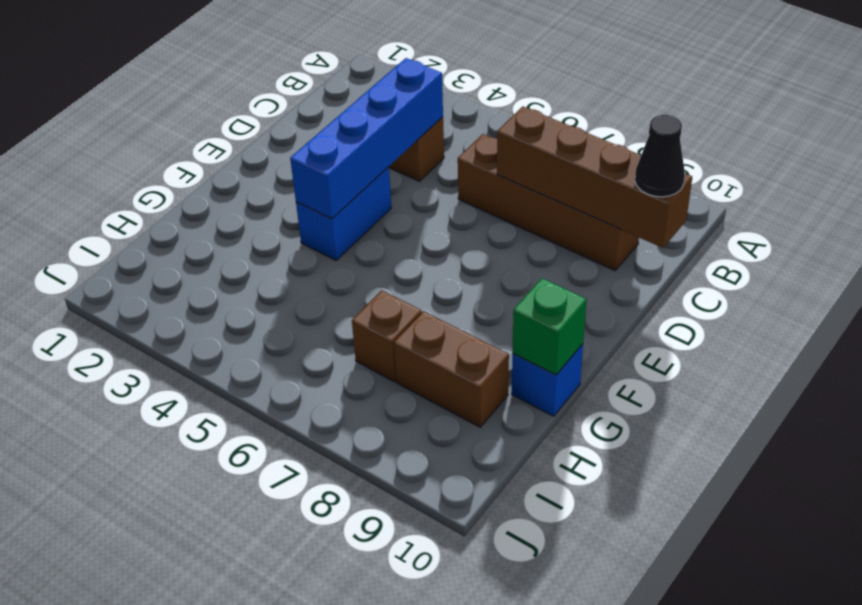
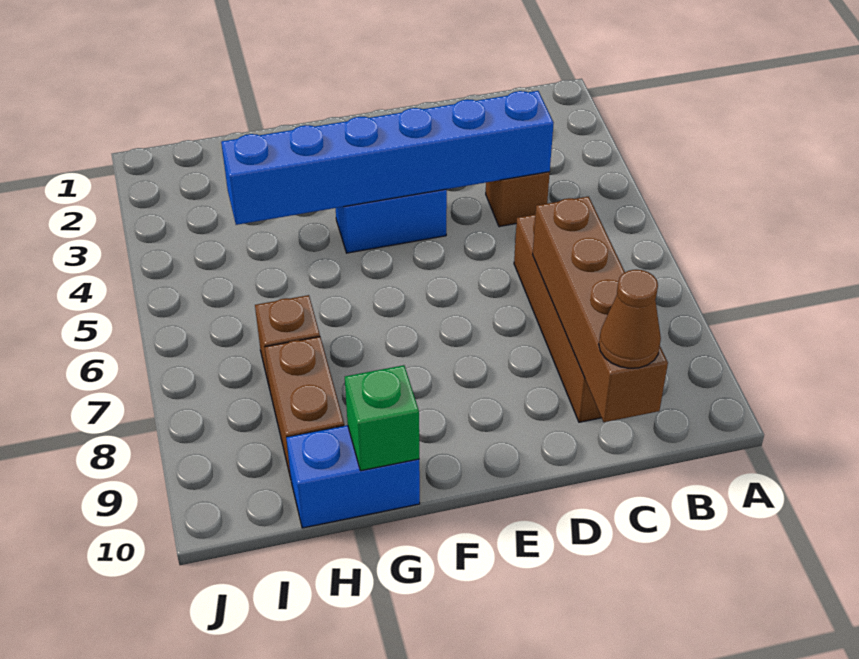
blue brick C4:F4 level 2 -> blue brick C4:H4 level 2
black cone C10 level 3 -> brown cone C10 level 3
blue brick G10 level 1 -> blue brick G10:H10 level 1

